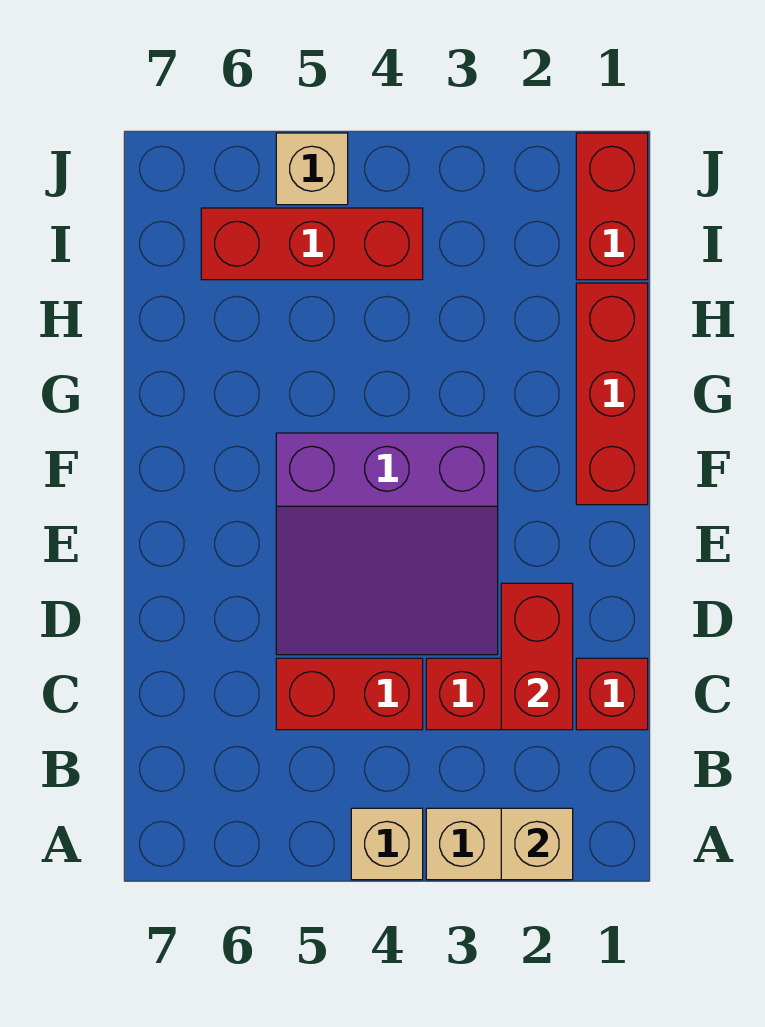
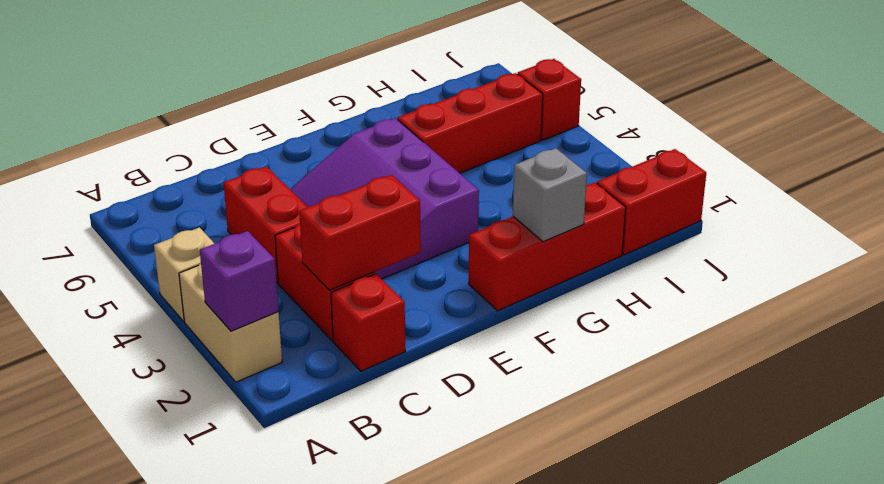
tan brick A2 level 2 -> purple brick A2 level 2
none -> grey brick G1 level 2
red brick I4:I6 level 1 -> red brick G5:I5 level 1
tan brick J5 level 1 -> red brick J5 level 1

